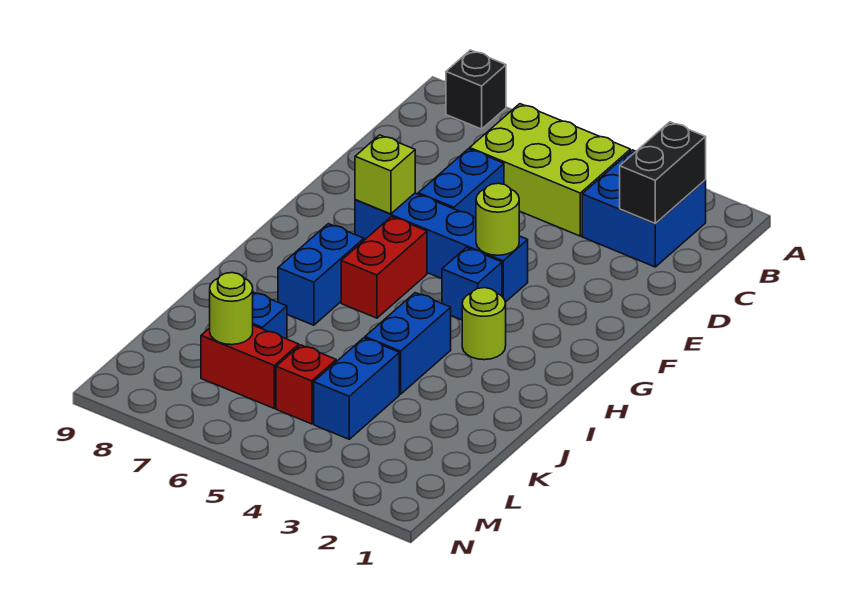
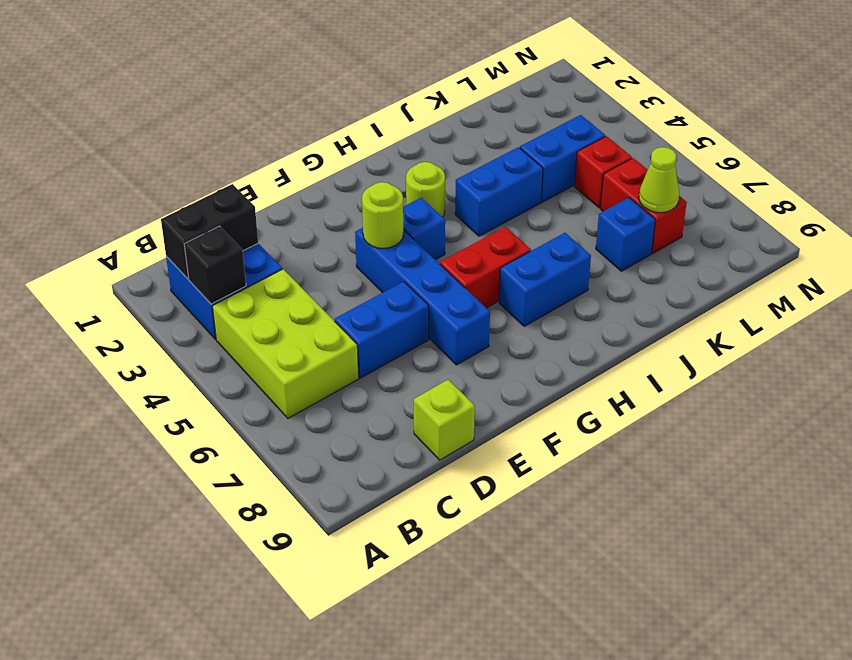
black brick A8 level 1 -> black brick B3 level 2
lime brick F7 level 2 -> lime brick D9 level 1
lime round brick L7 level 2 -> lime cone L7 level 2

